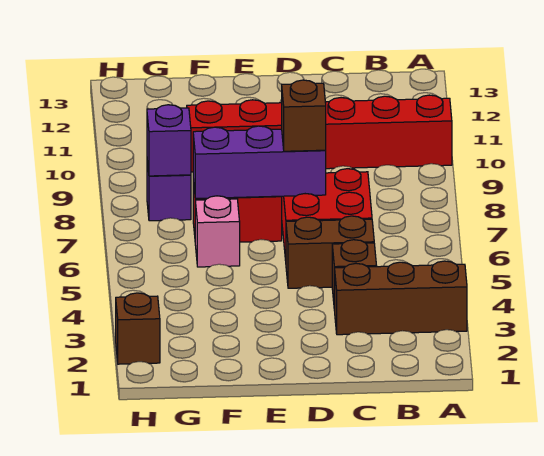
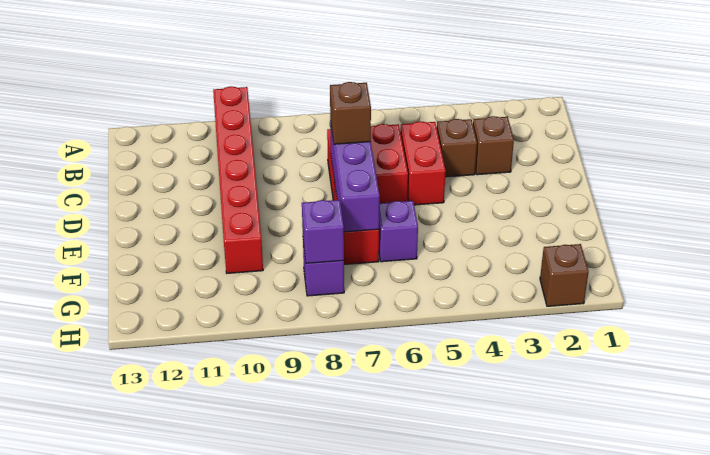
brown brick A3:C3 level 1 -> brown brick C3 level 1
brown brick C5:D5 level 1 -> red brick C5:D5 level 1
pink brick F6 level 1 -> purple brick F6 level 1

